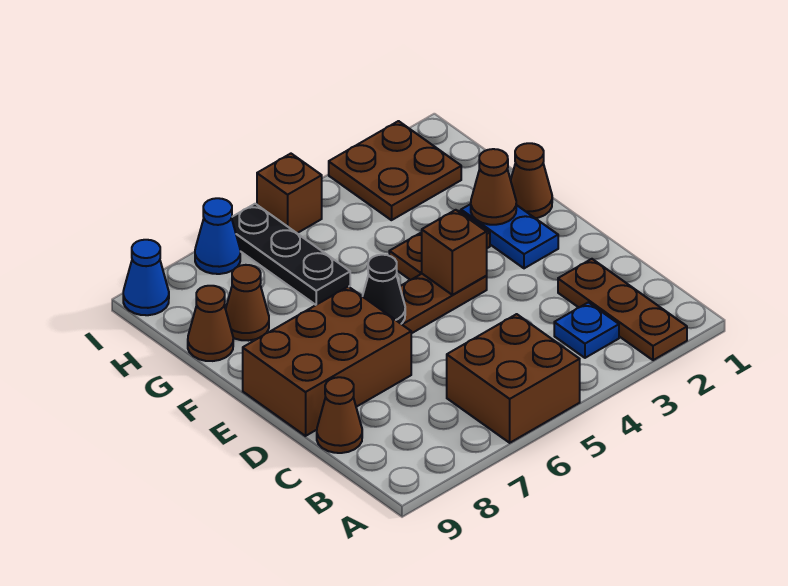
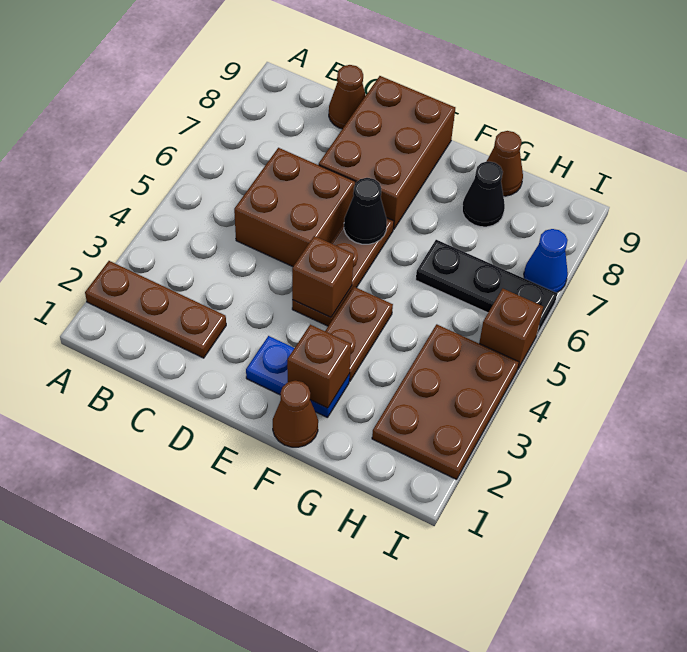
brown brick A5:B6 level 1 -> brown brick C5:D6 level 1
blue plate B3 level 1 -> none
brown cone F2 level 2 -> brown brick F2 level 2
brown cone G8 level 1 -> black cone G8 level 1
brown plate H2:I3 level 1 -> brown plate H2:I4 level 1
blue cone I9 level 1 -> none

